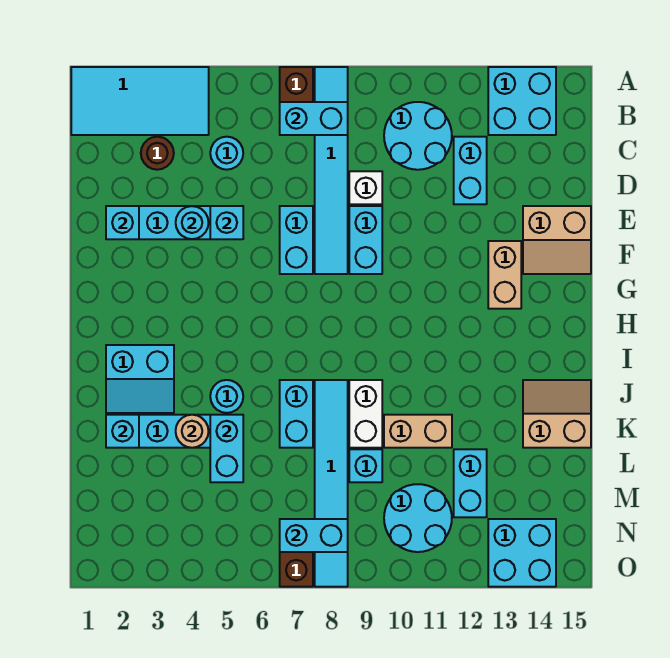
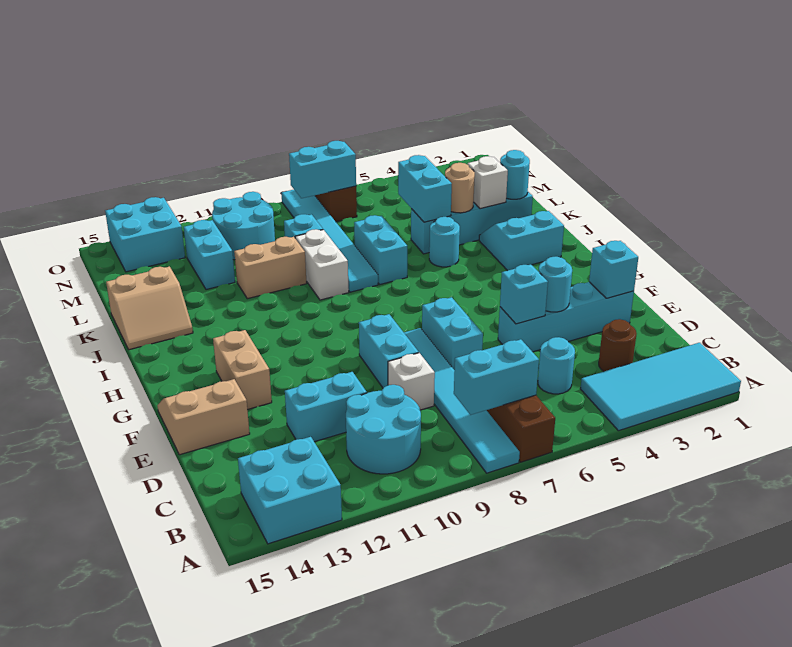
cyan brick C12:D12 level 1 -> cyan brick D11:D12 level 1
cyan brick K2 level 2 -> cyan round brick K2 level 2
none -> white brick K3 level 2

